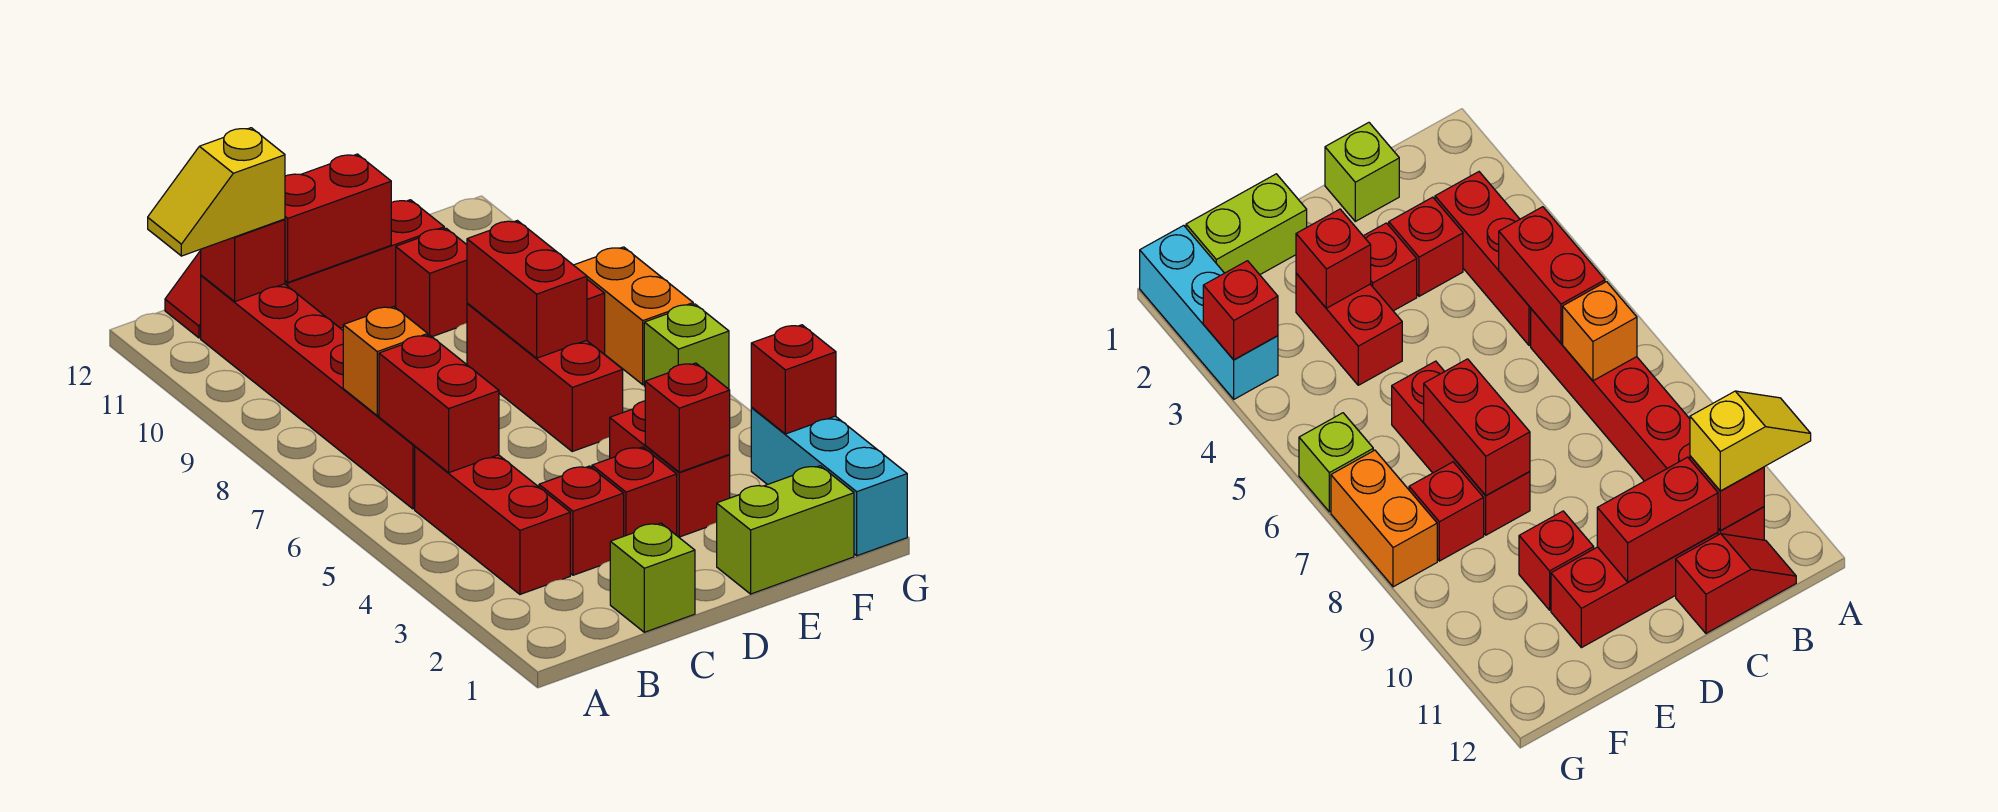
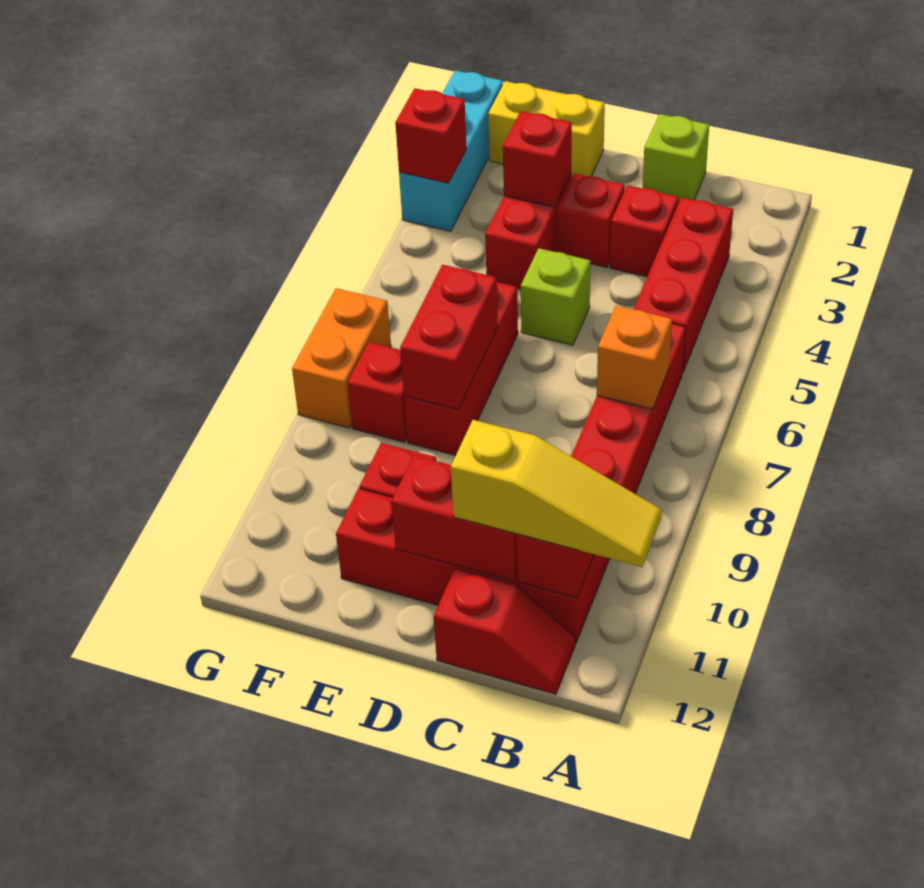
yellow slope A11:B11 level 3 top B -> yellow slope A11:C11 level 3 top C
red brick B5:B6 level 2 -> none
lime brick E1:F1 level 1 -> yellow brick E1:F1 level 1
lime brick G6 level 1 -> lime brick D5 level 1

